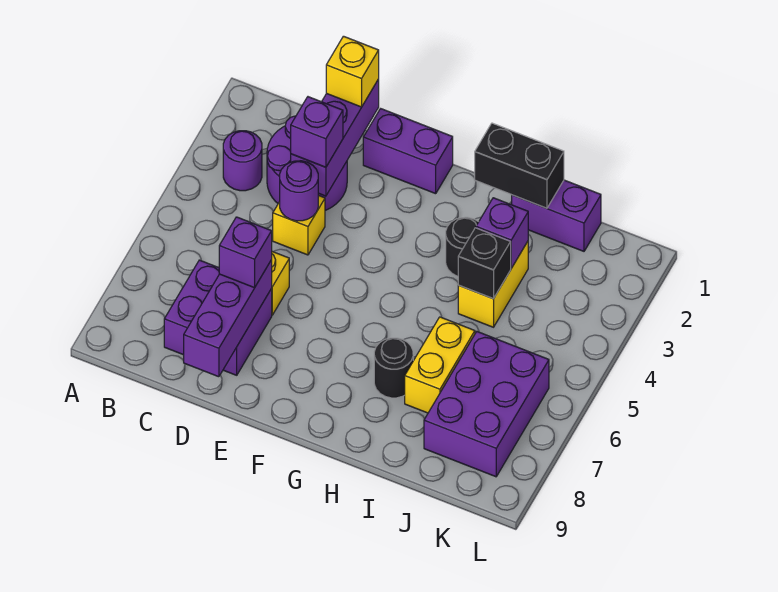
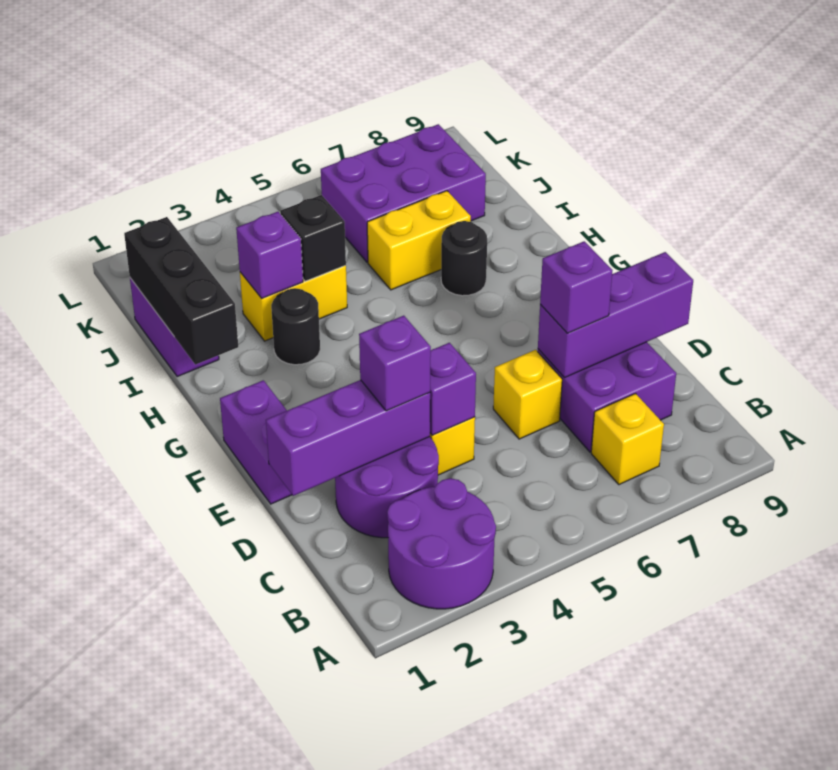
purple round brick B3 level 1 -> purple round brick A2:B3 level 1
yellow brick D1 level 3 -> yellow brick B7 level 1
purple round brick D4 level 2 -> purple brick D4 level 2
black brick H1:I1 level 2 -> black brick H1:J1 level 2

